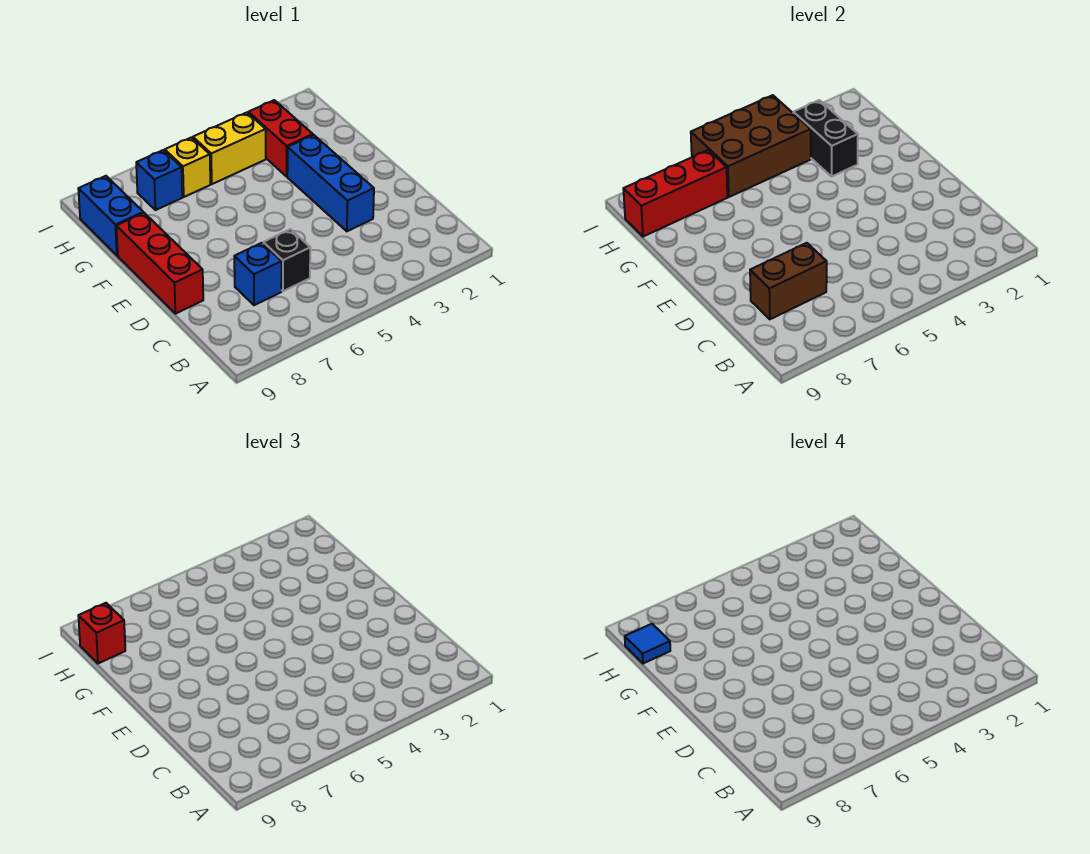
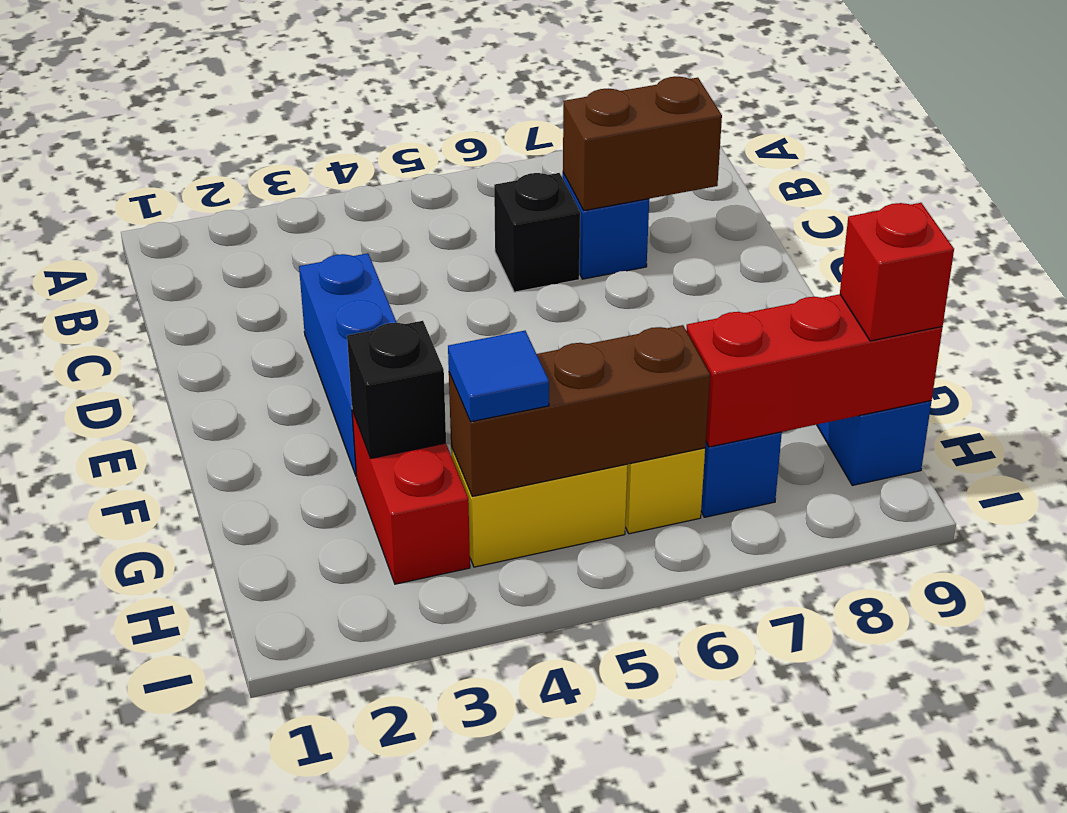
red brick D9:F9 level 1 -> none
black brick G3:H3 level 2 -> black brick G3 level 2
brown brick H4:I6 level 2 -> brown brick H4:H6 level 2
blue tile H9 level 4 -> blue tile H4 level 3

